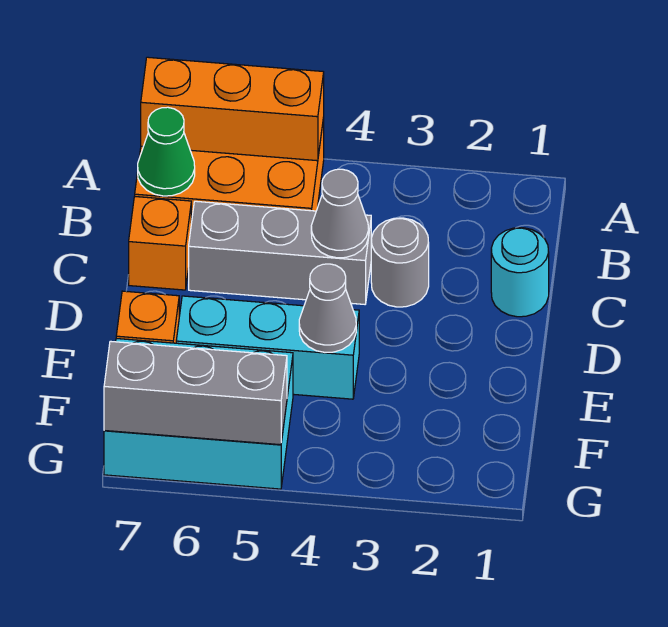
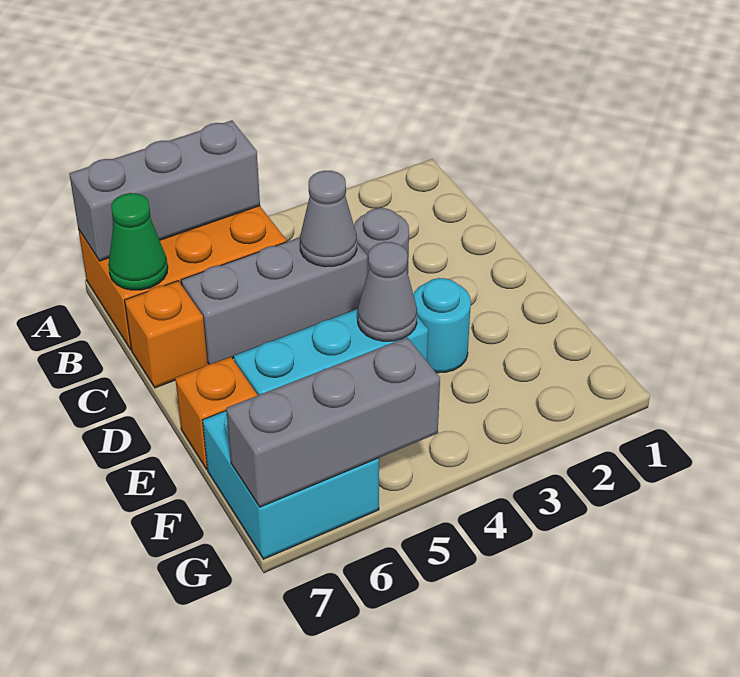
orange brick A5:A7 level 2 -> grey brick A5:A7 level 2
cyan round brick C1 level 1 -> cyan round brick E3 level 1
cyan brick F5:G7 level 1 -> cyan brick F6:G7 level 1

